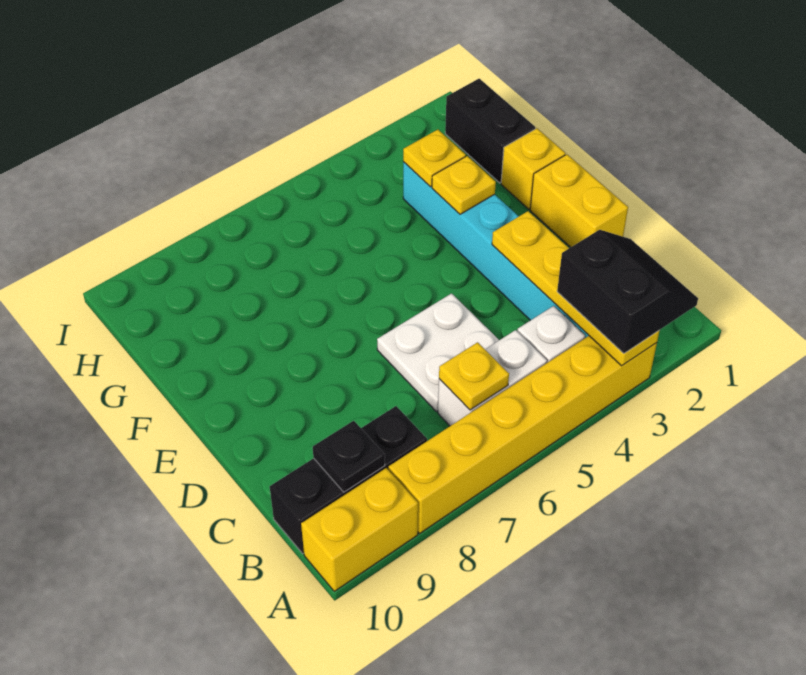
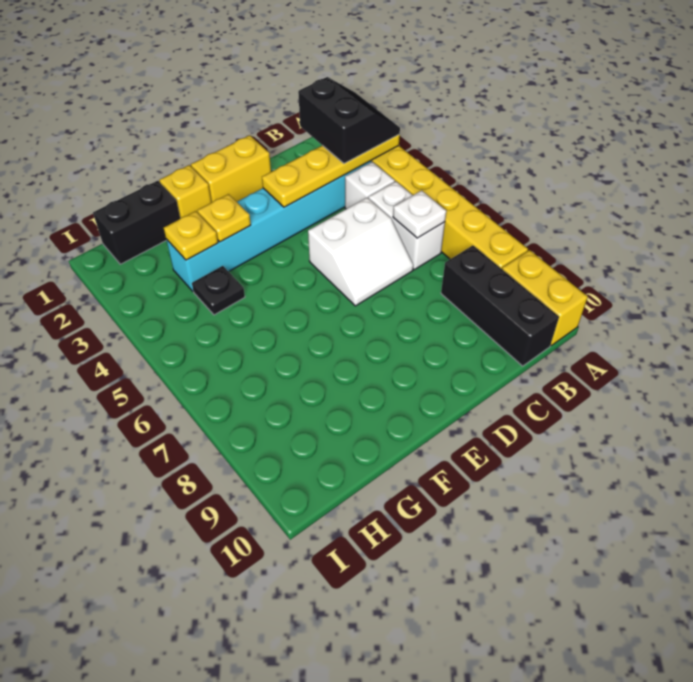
black slope A2:B3 level 3 top 3 -> black slope A2:B3 level 3 top B
yellow plate B6 level 2 -> white plate B6 level 2
black plate B9 level 2 -> black plate G4 level 1
white plate C5:D6 level 1 -> white slope C5:D6 level 1 top 5

